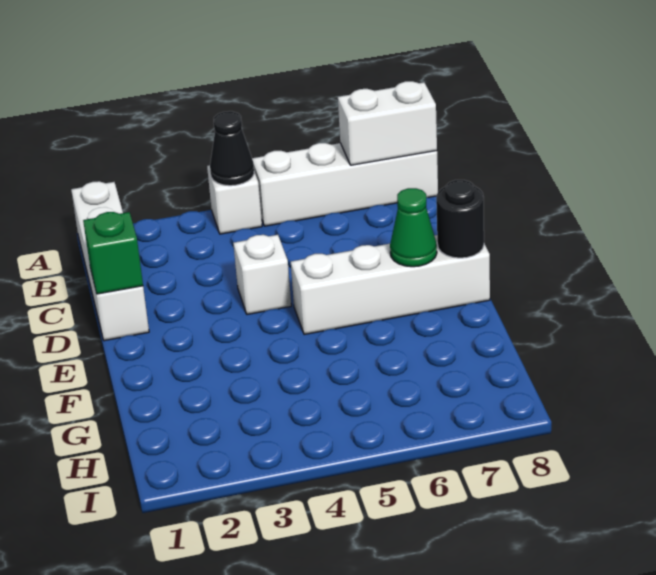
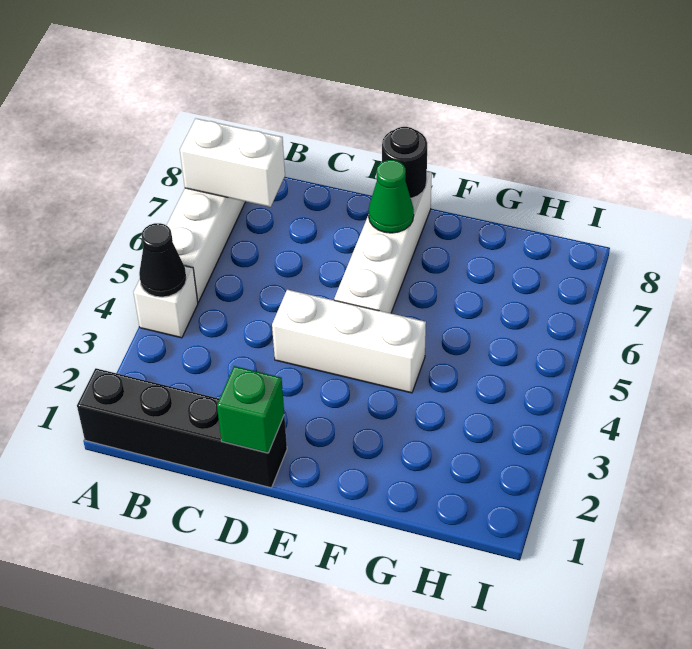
white brick A1:D1 level 1 -> black brick A1:D1 level 1
white brick A7:A8 level 2 -> white brick A7:B7 level 2
white brick D4 level 1 -> white brick D4:F4 level 1

